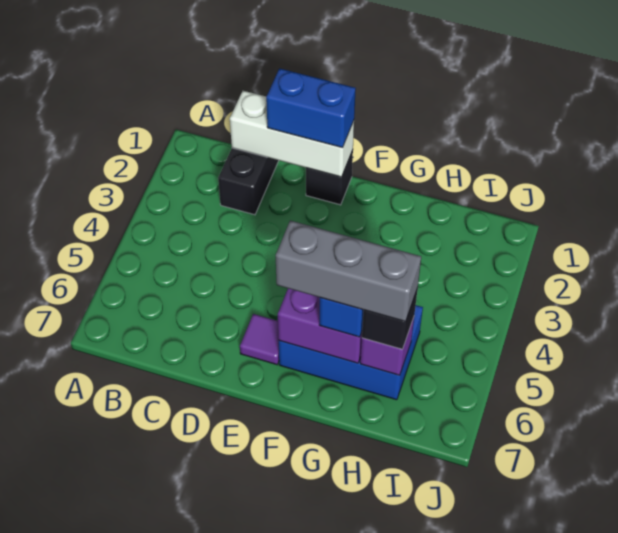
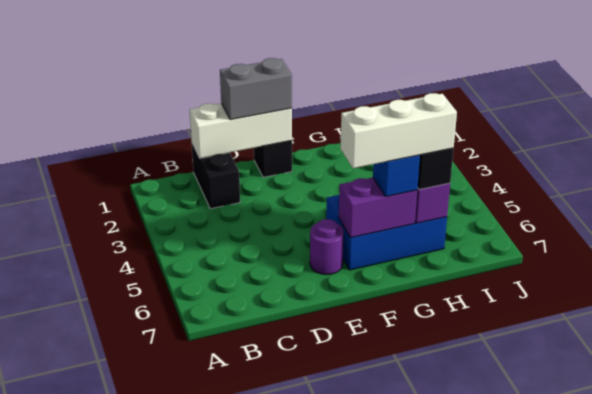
blue brick D1:E1 level 3 -> grey brick D1:E1 level 3
purple tile E6 level 1 -> purple round brick E6 level 1
grey brick F6:H6 level 4 -> white brick F6:H6 level 4

